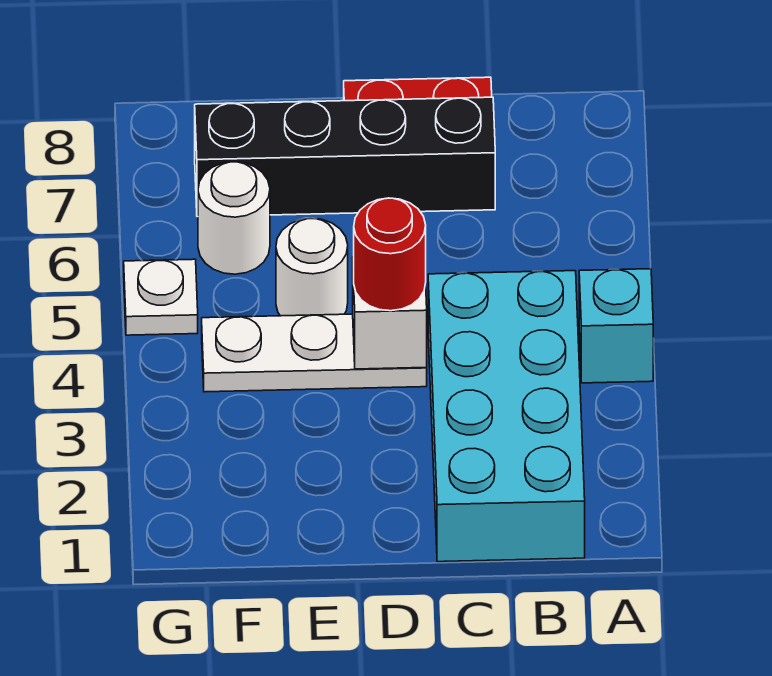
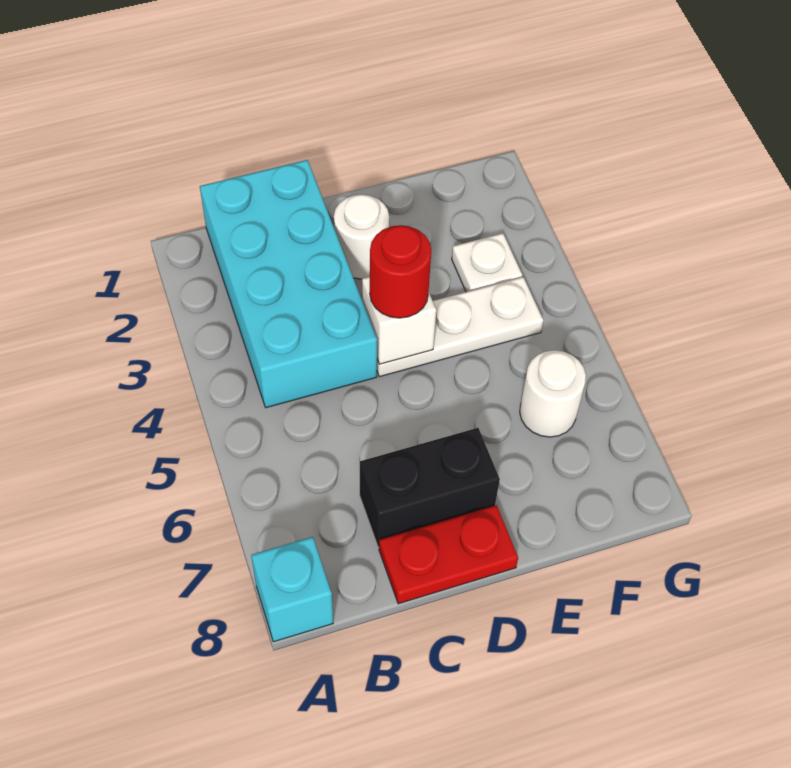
cyan brick A4 level 1 -> cyan brick A8 level 1
black brick C7:F7 level 1 -> black brick C7:D7 level 1
white round brick E5 level 1 -> white round brick D2 level 1
white plate G5 level 1 -> white plate F3 level 1

